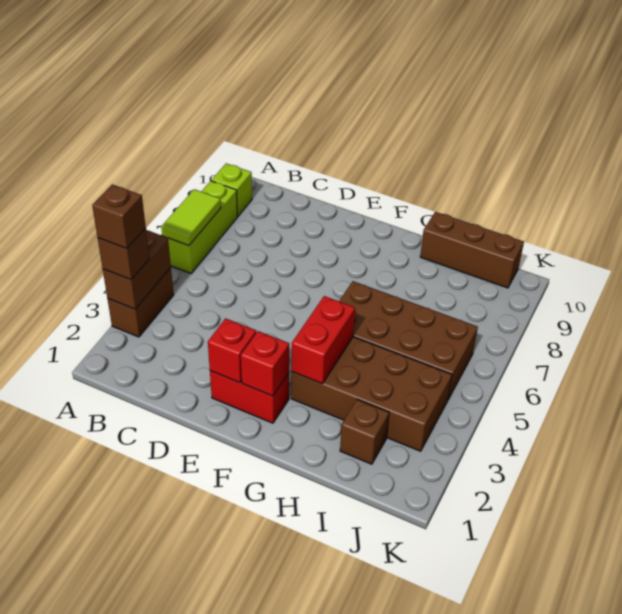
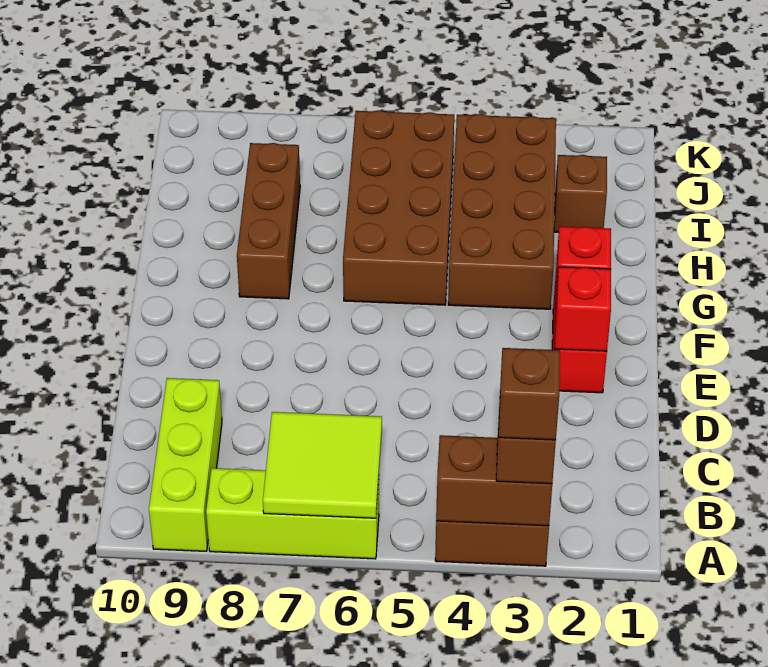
lime tile A6:A7 level 2 -> lime tile A6:B7 level 2
lime brick A9 level 1 -> lime brick A9:C9 level 1
red brick G3:G4 level 2 -> none
brown brick H10:J10 level 1 -> brown brick G8:I8 level 1

